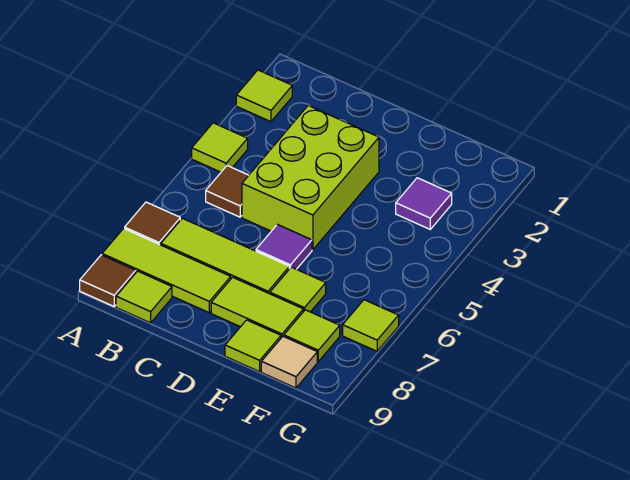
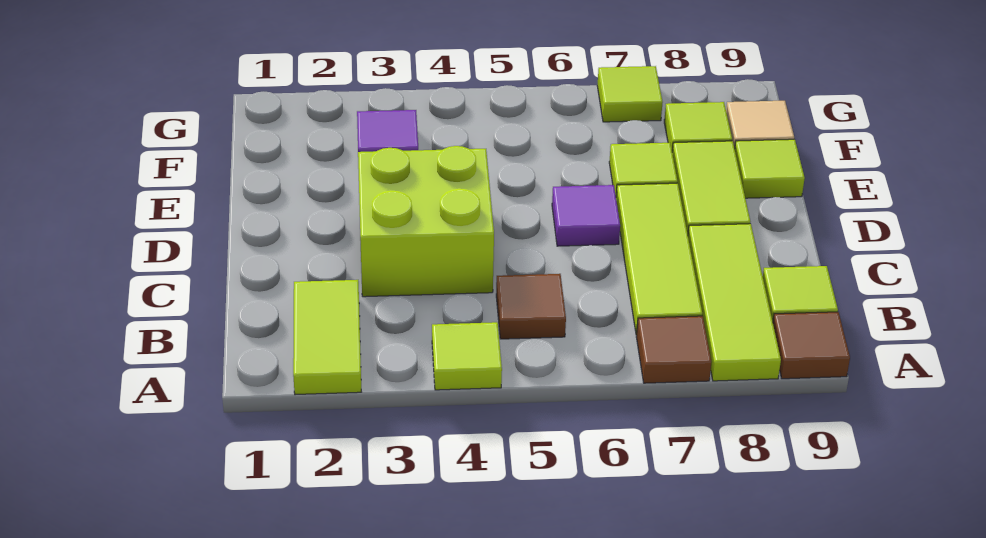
lime tile A2 level 1 -> lime tile A2:B2 level 1
lime brick C3:D5 level 1 -> lime brick C3:D4 level 1

